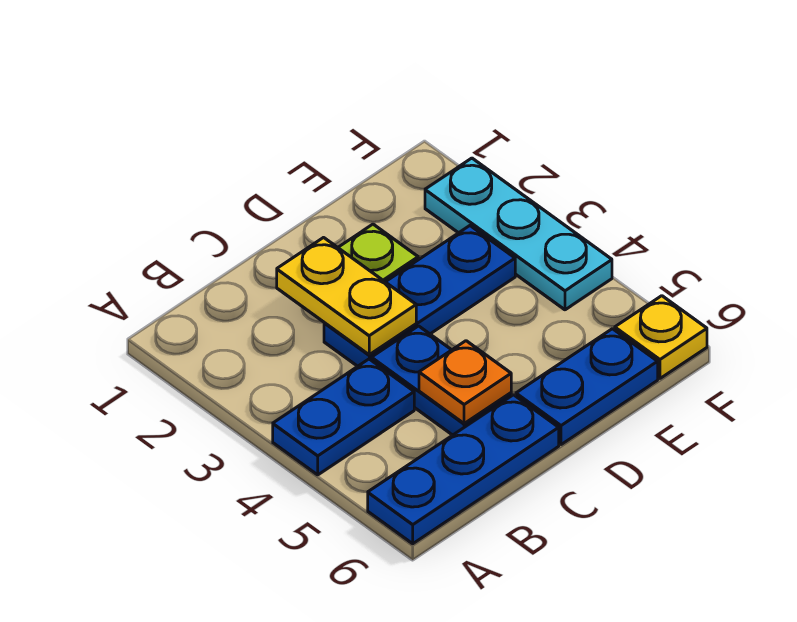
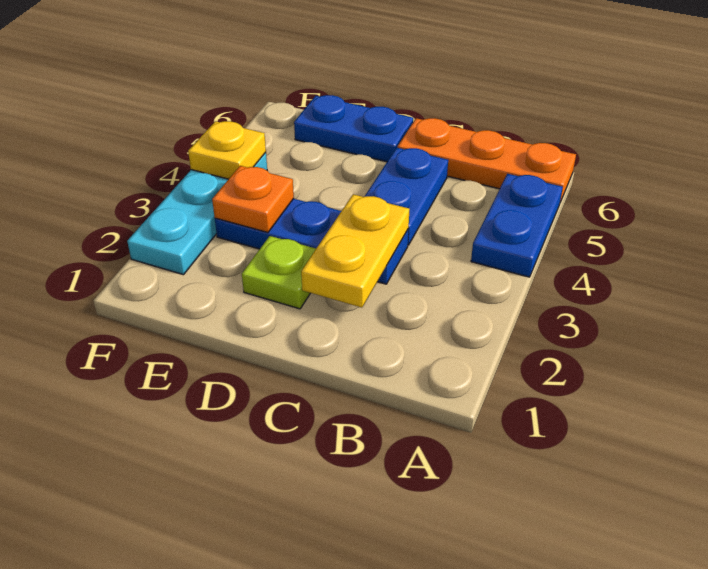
blue plate A4:B4 level 1 -> blue plate A4:A5 level 1
blue plate A6:C6 level 1 -> orange plate A6:C6 level 1
orange plate C5 level 2 -> orange plate E3 level 2
yellow plate F6 level 1 -> yellow plate F4 level 2

